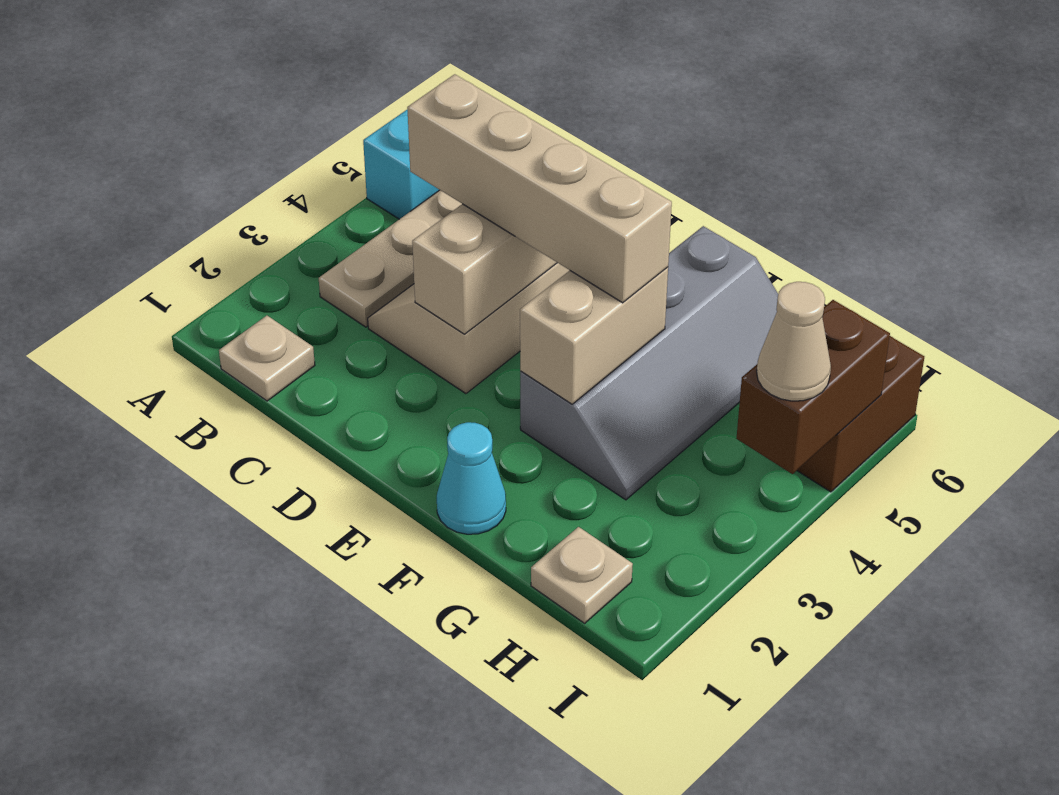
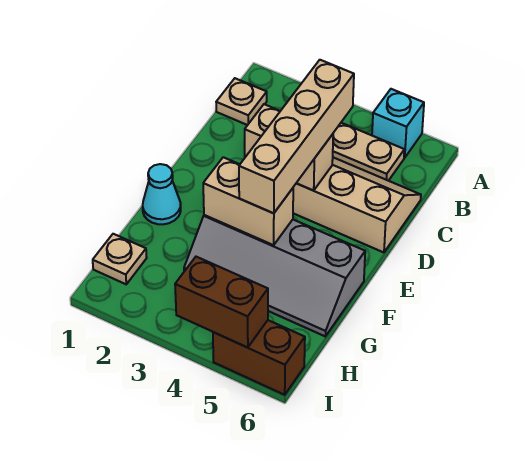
tan cone I4 level 3 -> none

